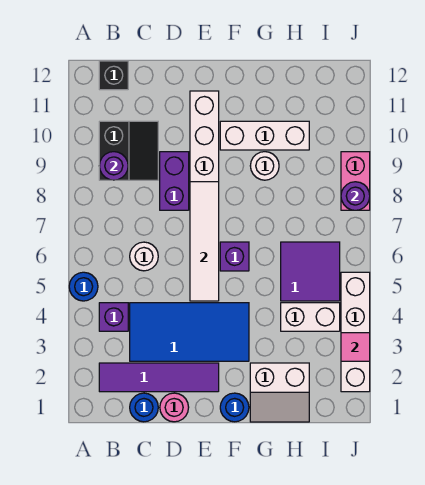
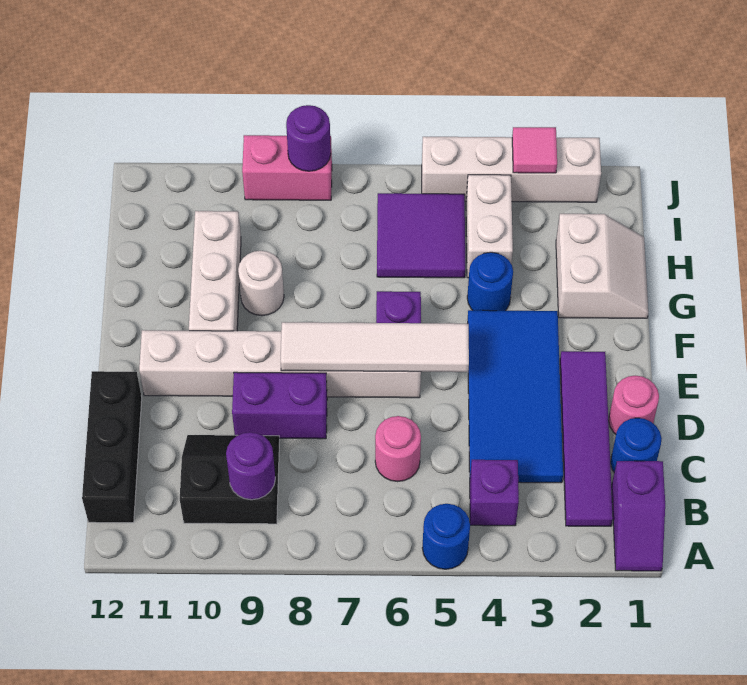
none -> purple slope A1:B1 level 1 top B
black brick B12 level 1 -> black brick B12:D12 level 1
white round brick C6 level 1 -> pink round brick C6 level 1
blue round brick F1 level 1 -> blue round brick G4 level 1

